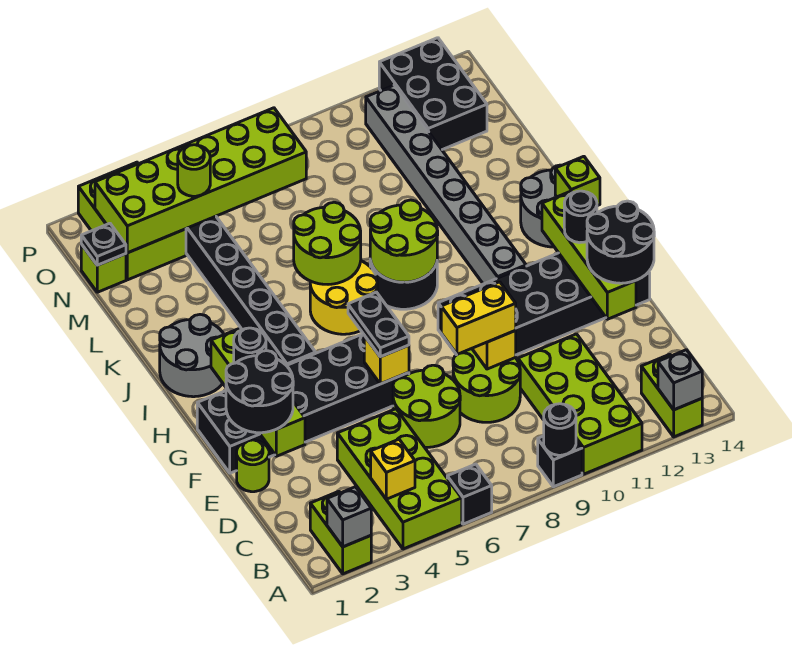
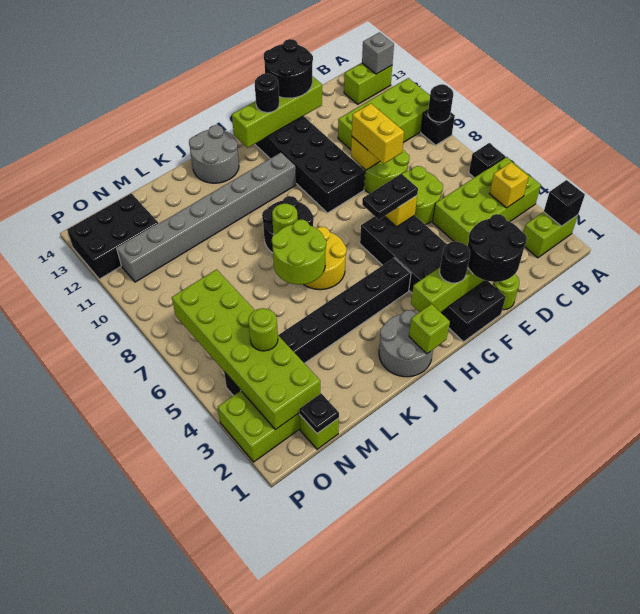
grey brick A2 level 2 -> black brick A2 level 2
lime round brick I8:J9 level 2 -> lime round brick J8 level 2
lime brick I14 level 2 -> lime brick I1 level 2

